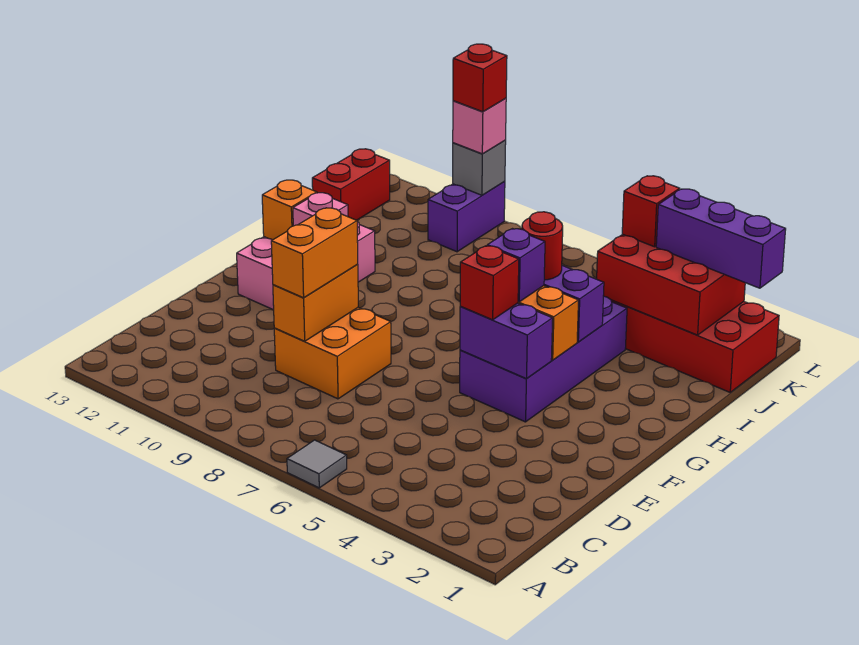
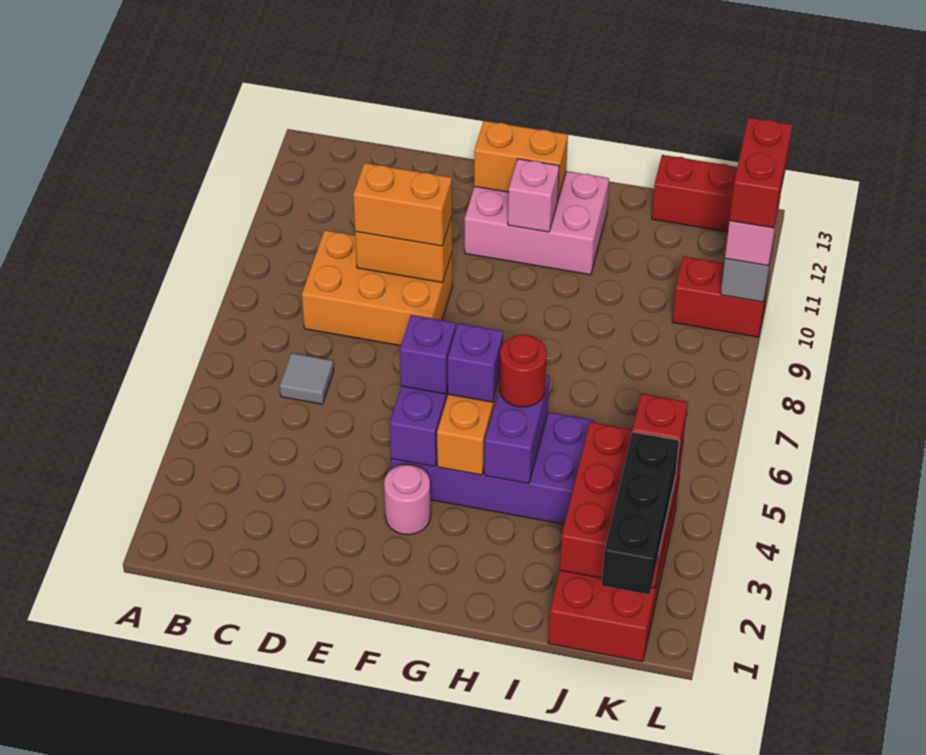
grey tile A6 level 1 -> grey tile C6 level 1
orange brick D8:E9 level 1 -> orange brick C8:E9 level 1
none -> pink round brick F3 level 1
red brick F5 level 3 -> purple brick F5 level 3
orange brick G12 level 2 -> orange brick F12:G12 level 2
purple brick K1:K3 level 3 -> black brick K1:K3 level 3
purple brick K10:L10 level 1 -> red brick K10:L10 level 1
red brick L10 level 4 -> red brick L10:L11 level 4

